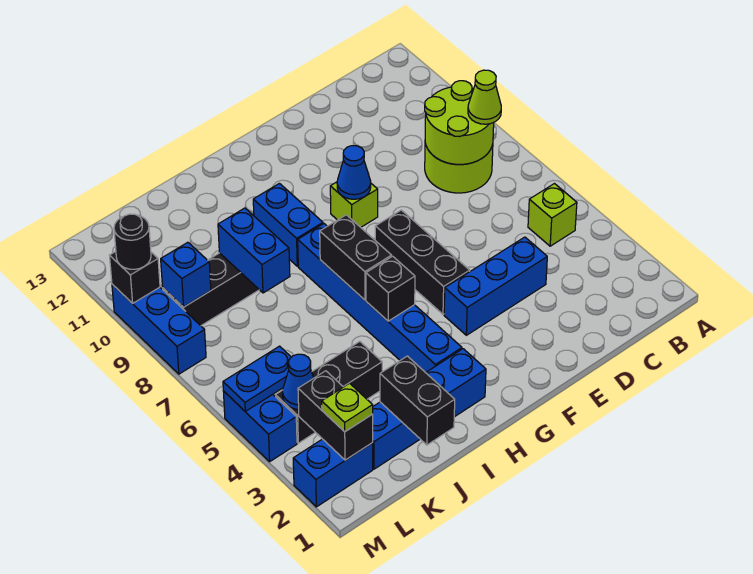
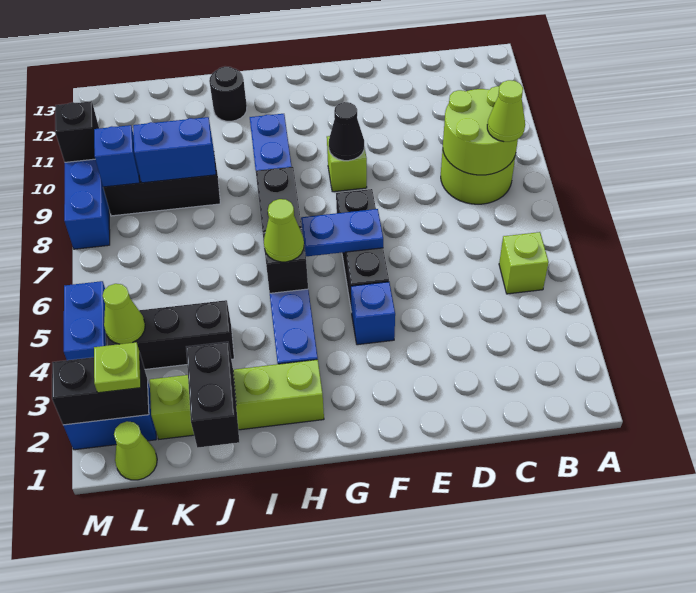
blue brick D4:F4 level 1 -> blue brick F4 level 1
blue cone F9 level 2 -> black cone F9 level 2
blue brick H2:K2 level 1 -> lime brick H2:K2 level 1
none -> lime cone H5 level 3
blue brick J8:J9 level 2 -> blue brick J9:K9 level 2
none -> lime cone L1 level 1
black brick L2:L3 level 2 -> black brick L2:M2 level 2
blue cone L4 level 2 -> lime cone L4 level 2
blue plate L5:M5 level 2 -> blue plate F6:G6 level 2
black round brick M10 level 3 -> black round brick I12 level 1

